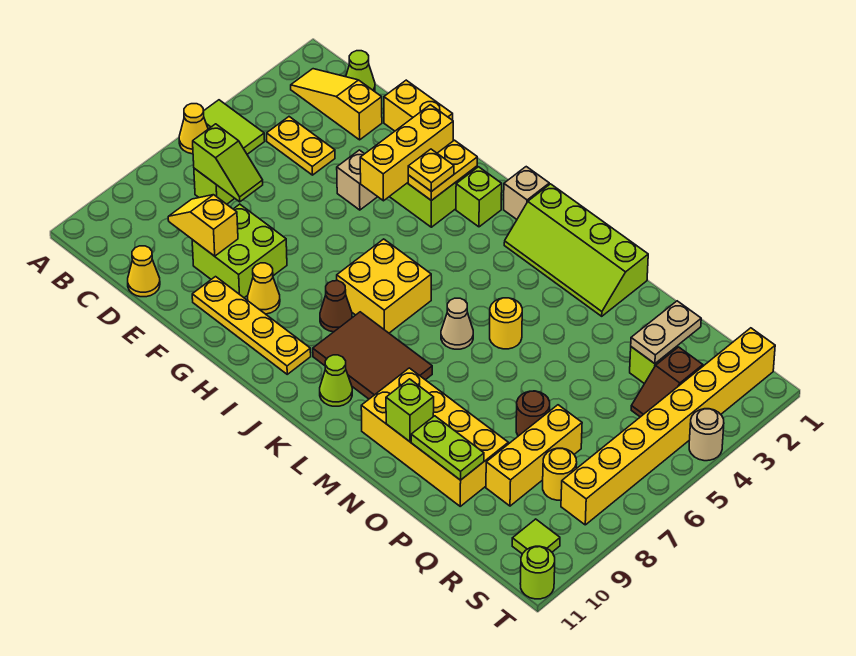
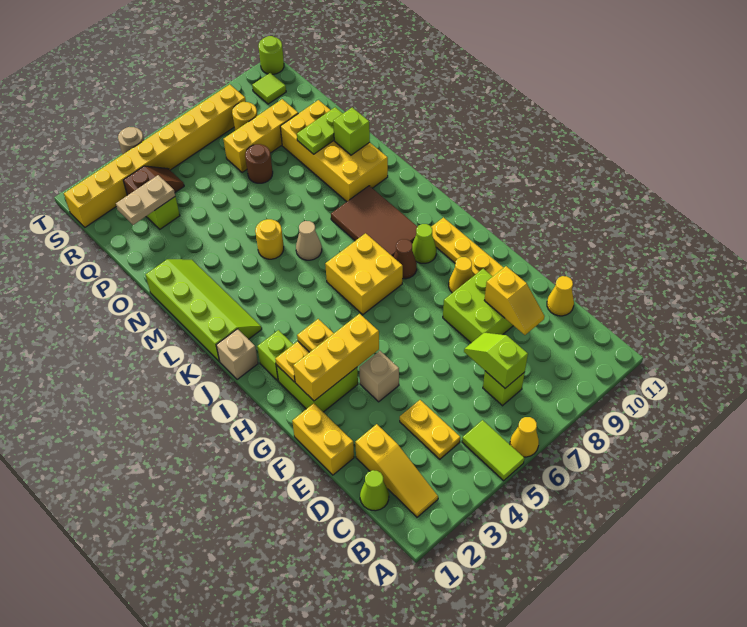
lime cone K10 level 1 -> lime cone I9 level 1
lime plate O10:P10 level 2 -> lime plate O9:O10 level 2

